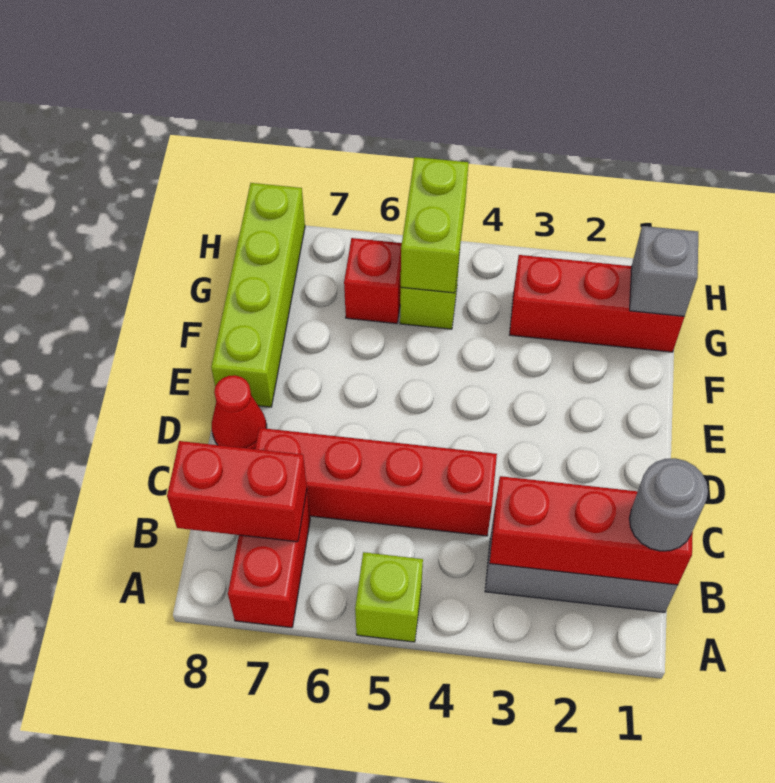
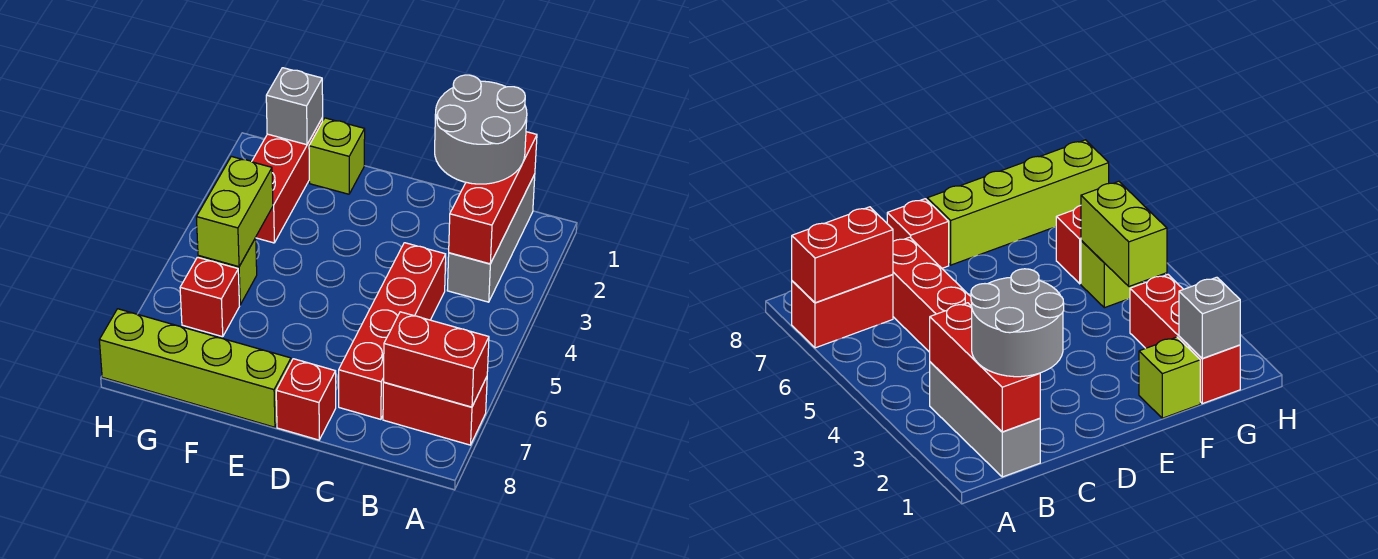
lime brick A5 level 1 -> lime brick F1 level 1
grey round brick B1 level 3 -> grey round brick B1:C2 level 3
red brick B7:B8 level 2 -> red brick A7:B7 level 2
red cone D8 level 1 -> red brick D8 level 1
lime brick G5:H5 level 2 -> lime brick G4:G5 level 2

